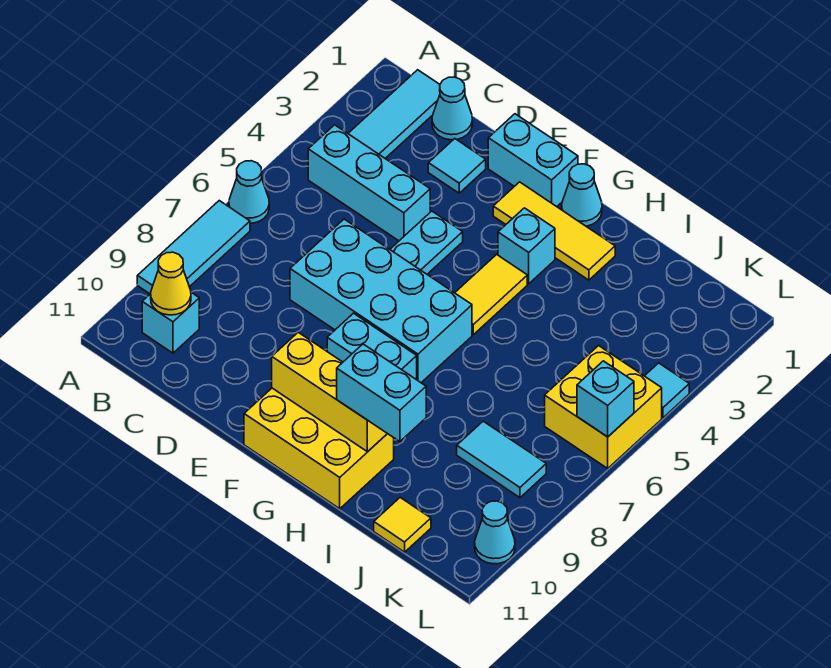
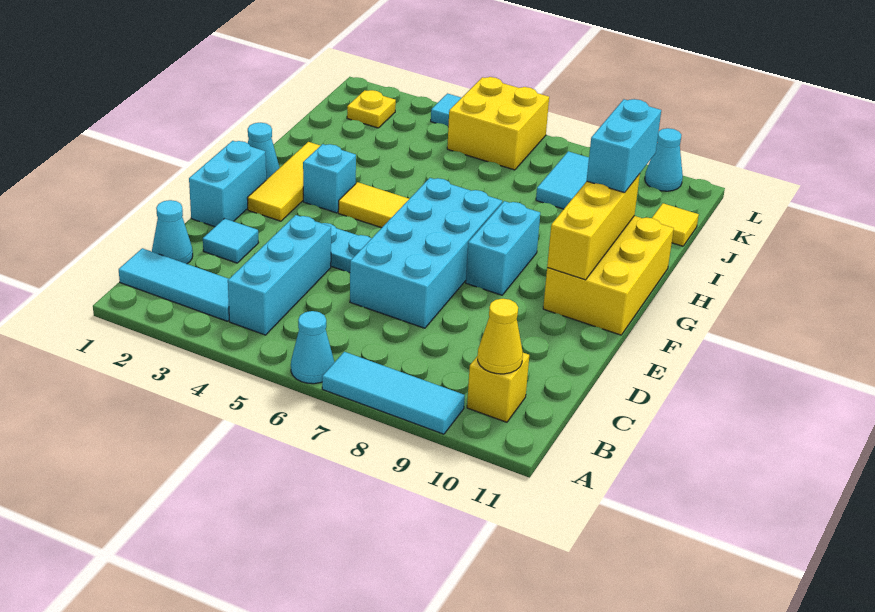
cyan brick B10 level 1 -> yellow brick B10 level 1
none -> yellow plate K2 level 1
cyan brick L6 level 2 -> none

